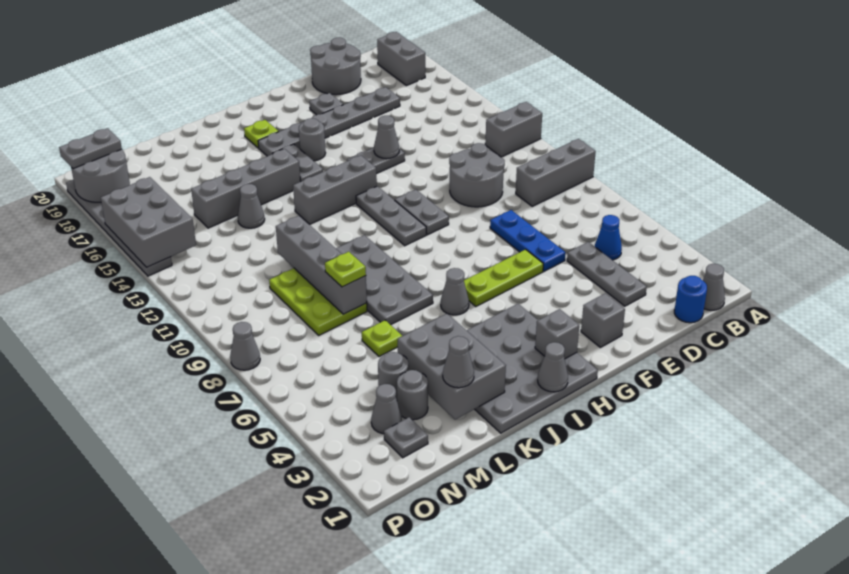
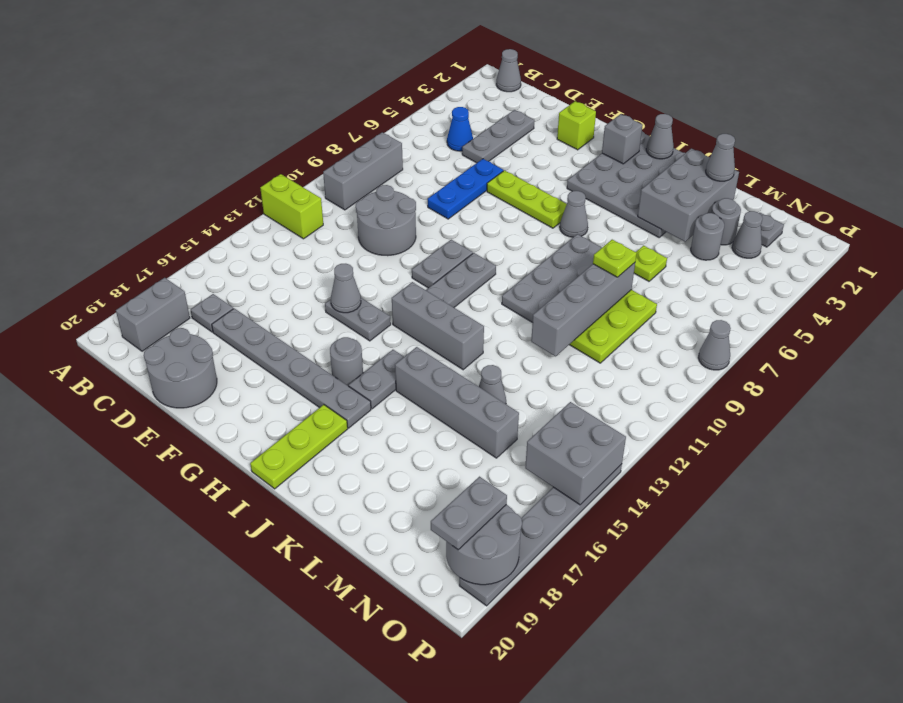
grey brick A9:C9 level 1 -> grey brick B8:B10 level 1
grey brick A12:B12 level 1 -> lime brick A12:B12 level 1
blue round brick C1 level 1 -> none
grey brick F2 level 1 -> lime brick F2 level 1
grey plate F18 level 1 -> grey plate C17 level 1
lime plate I18 level 1 -> lime plate I18:I20 level 1
grey brick O14:P16 level 2 -> grey brick O14:P15 level 2
grey plate O19:P19 level 3 -> grey plate O18:O19 level 3

